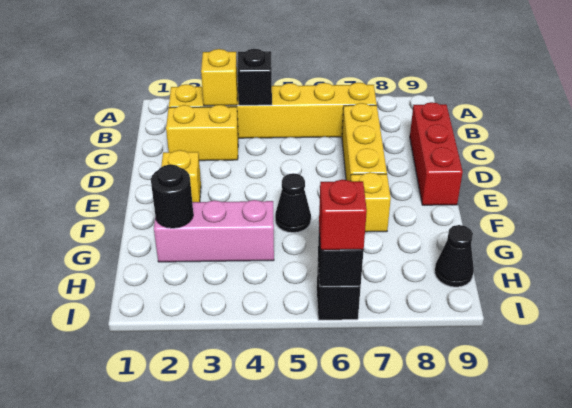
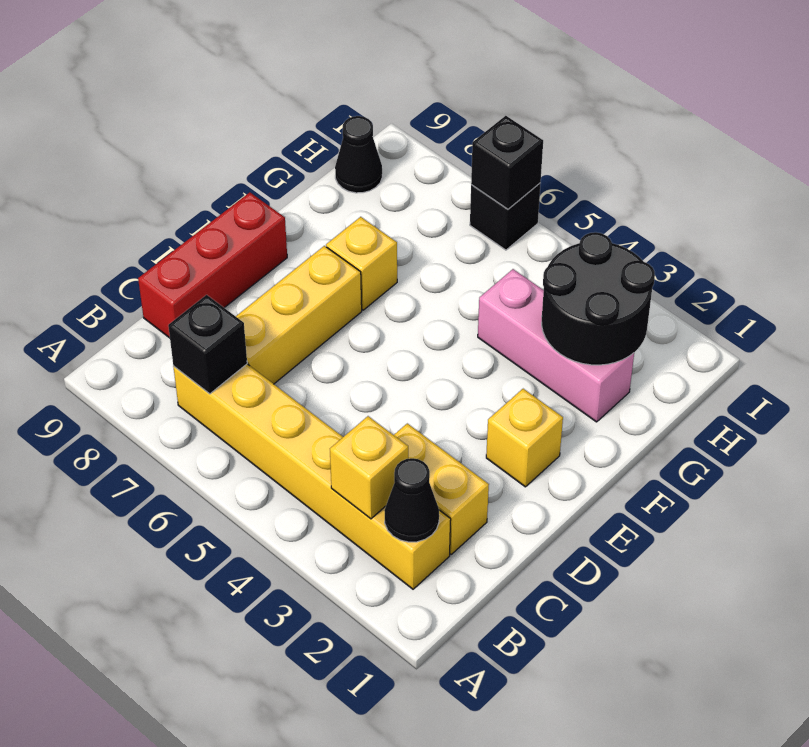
black brick B4 level 2 -> black brick B7 level 2
black cone F5 level 1 -> black cone B2 level 2
black round brick G2 level 2 -> black round brick G2:H3 level 2
red brick I6 level 3 -> none

